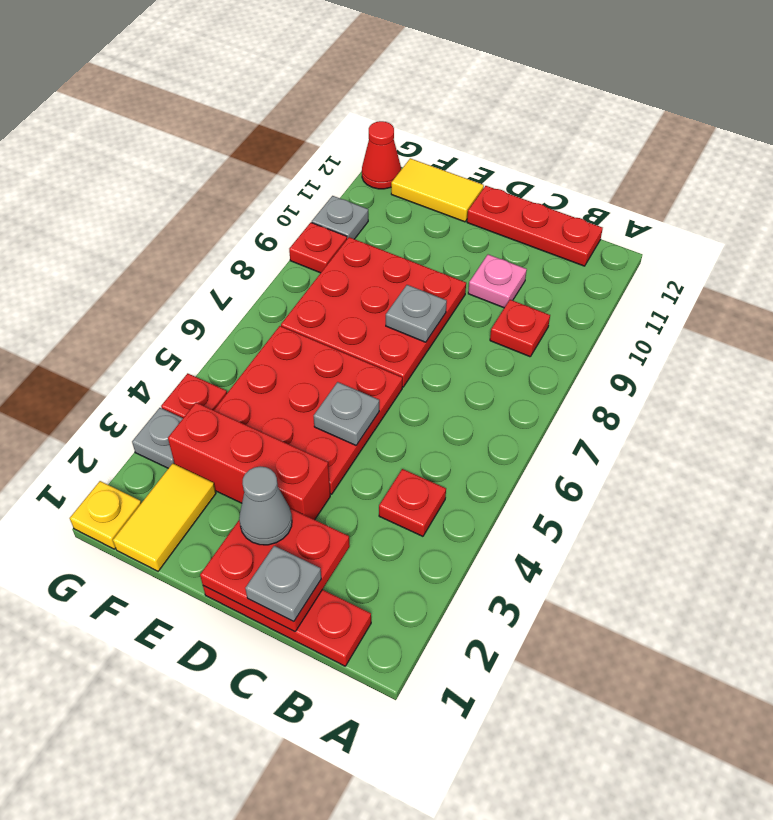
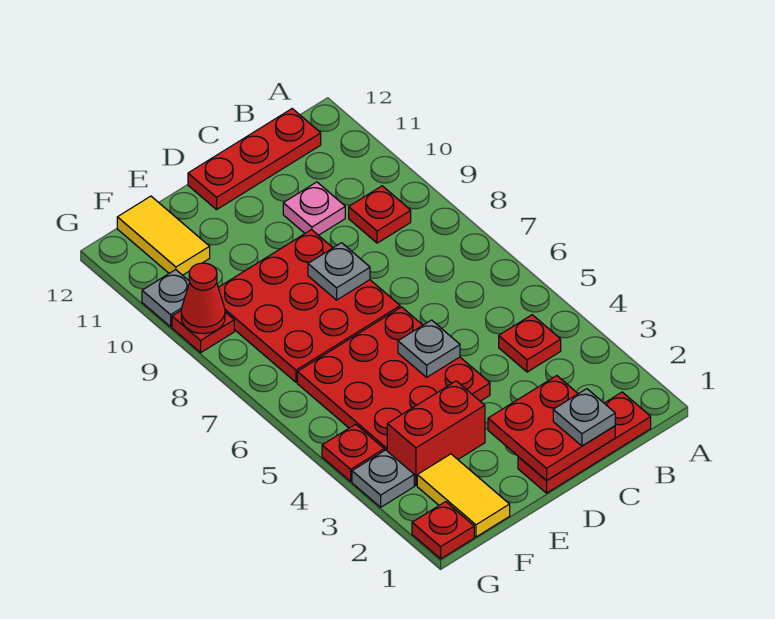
grey cone D2 level 3 -> none
red brick D3:F3 level 1 -> red brick E3:F3 level 1
yellow tile E12:F12 level 1 -> yellow tile F11:F12 level 1
yellow plate G1 level 1 -> red plate G1 level 1
red cone G12 level 1 -> red cone G9 level 2

